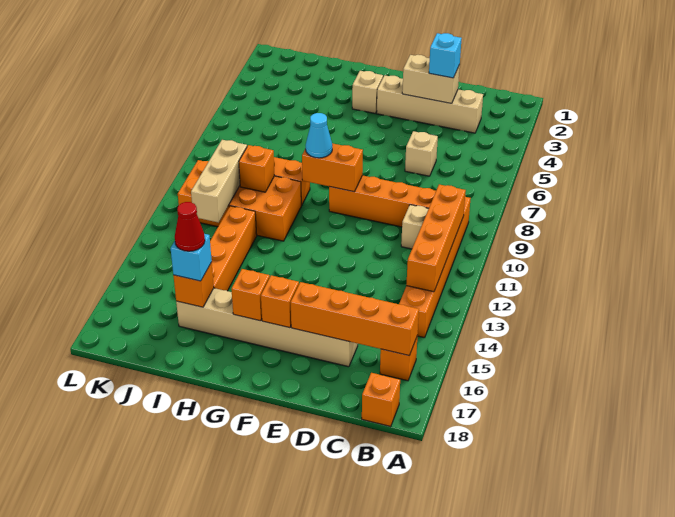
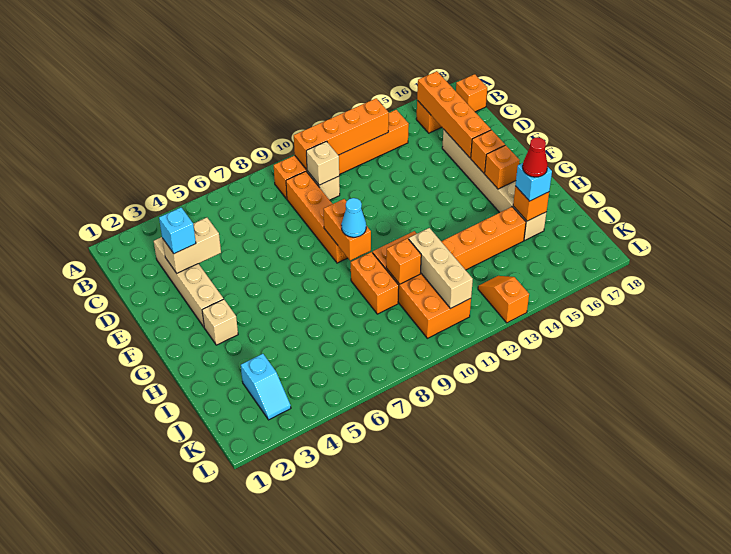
tan brick D3:E3 level 2 -> tan brick D3:D4 level 2
tan brick D6 level 1 -> tan brick C10 level 2
none -> cyan slope J3:K3 level 1 top J
tan brick J10:J12 level 2 -> tan brick I11:K11 level 2
none -> orange slope K13:L13 level 1 top L

